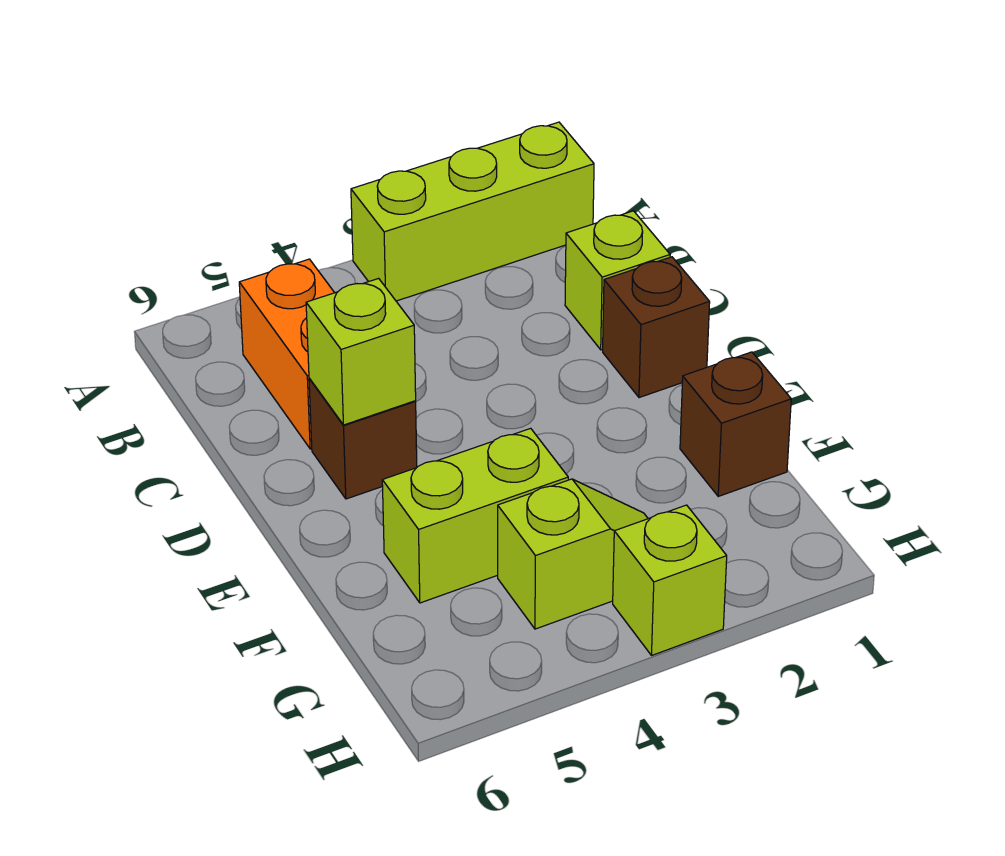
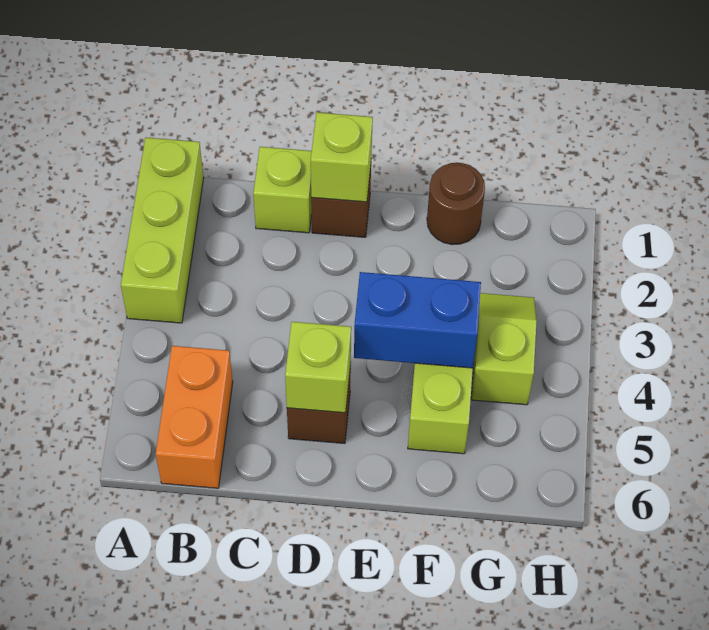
orange brick B5:C5 level 1 -> orange brick B5:B6 level 1
none -> blue brick E4:F4 level 2
brown brick F1 level 1 -> brown round brick F1 level 1
lime brick H3 level 1 -> lime brick D1 level 2

